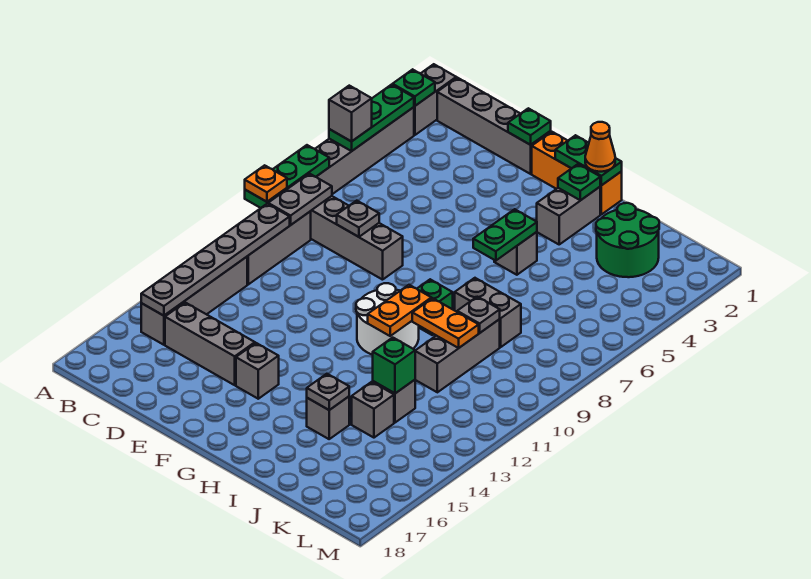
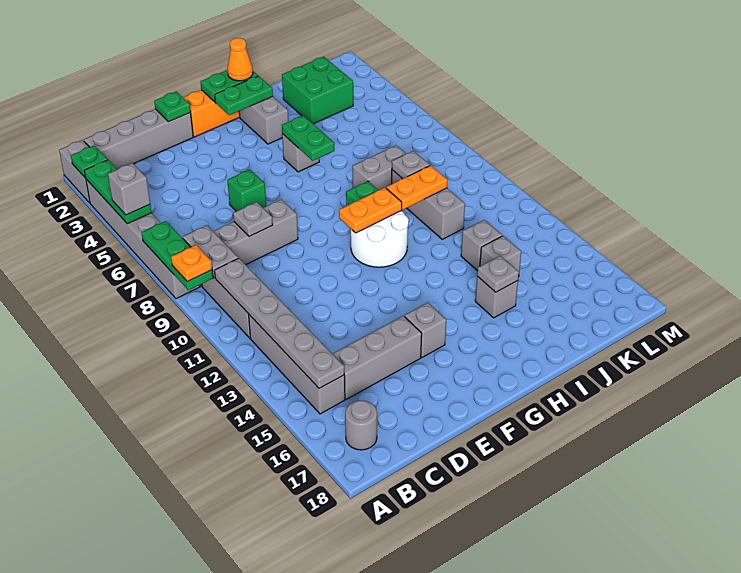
none -> grey round brick B17 level 1
green plate H2 level 2 -> green plate G2:H2 level 2
orange plate H10:H11 level 2 -> orange plate G10:H10 level 2
green round brick J2:K3 level 1 -> green brick J2:K3 level 1
green brick J13 level 2 -> green brick E6 level 1

